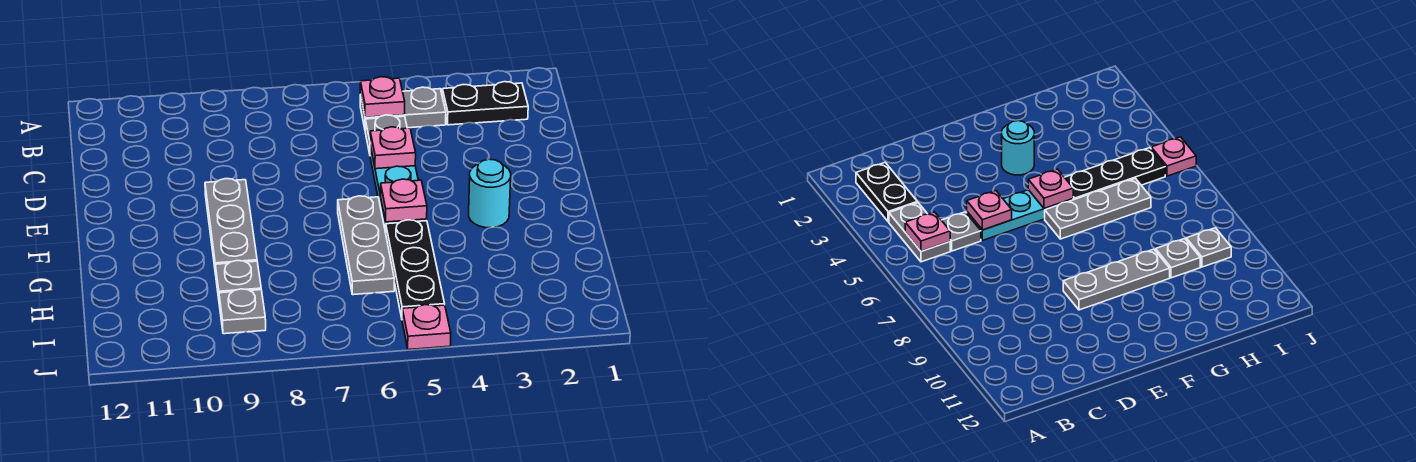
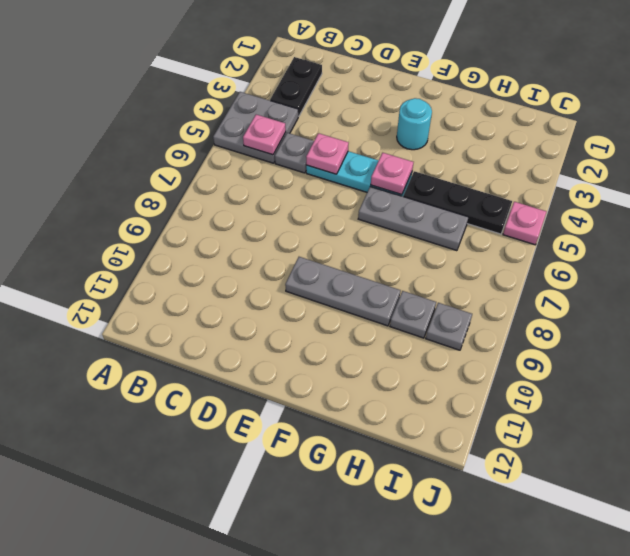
grey plate B4:B5 level 1 -> grey plate A4:B5 level 1

